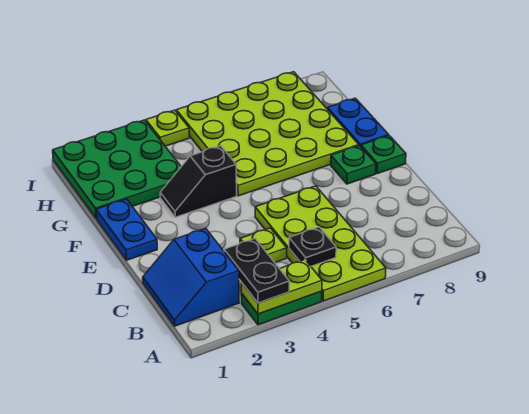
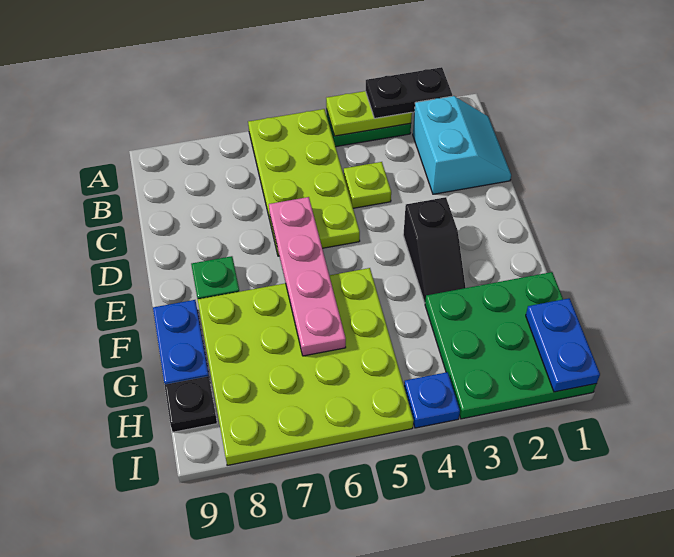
black plate A3:B3 level 3 -> black plate A2:A3 level 3
blue slope B1:C2 level 1 top 2 -> cyan slope B1:C2 level 1 top 2
black plate B5 level 2 -> black plate H9 level 1
none -> pink plate D6:G6 level 2
blue plate E1:F1 level 1 -> blue plate H1:I1 level 2
green plate E9 level 1 -> none
black slope F3:F4 level 1 top 4 -> black slope E3:F3 level 1 top E
lime plate I4 level 1 -> blue plate I4 level 1

